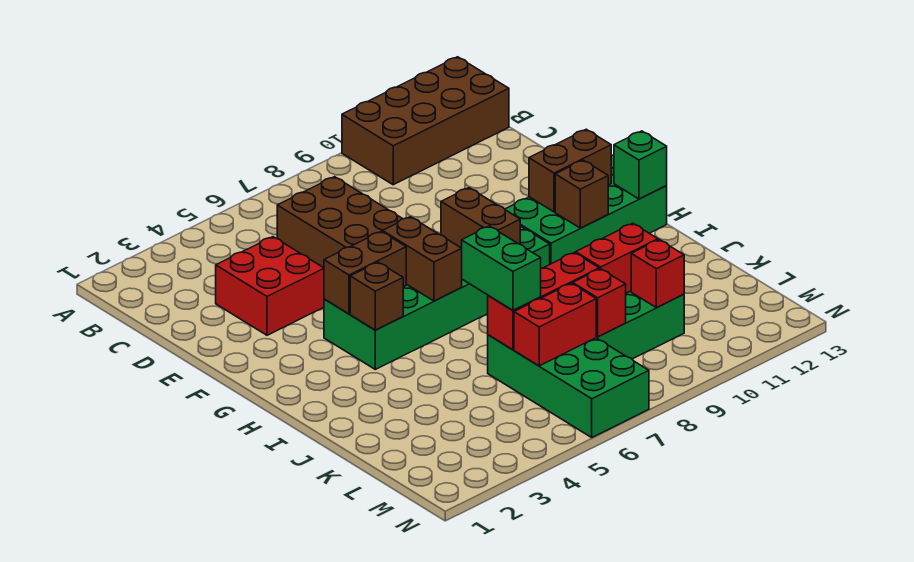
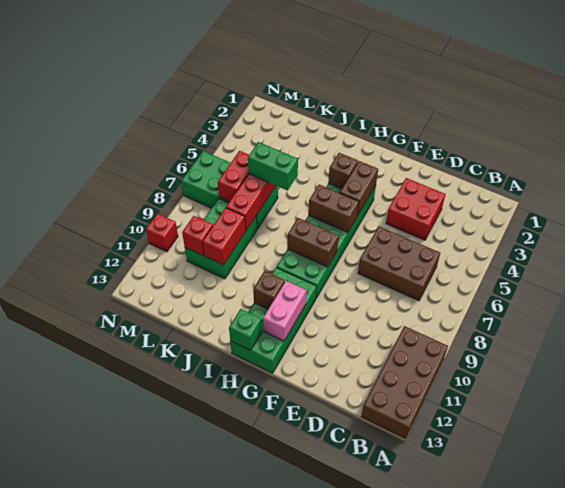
brown brick G11:G12 level 2 -> pink brick G11:G12 level 2
red brick L8 level 2 -> red brick N10 level 1

